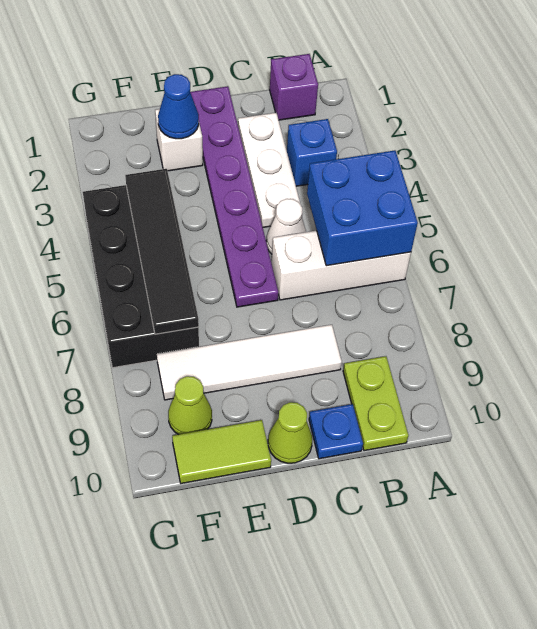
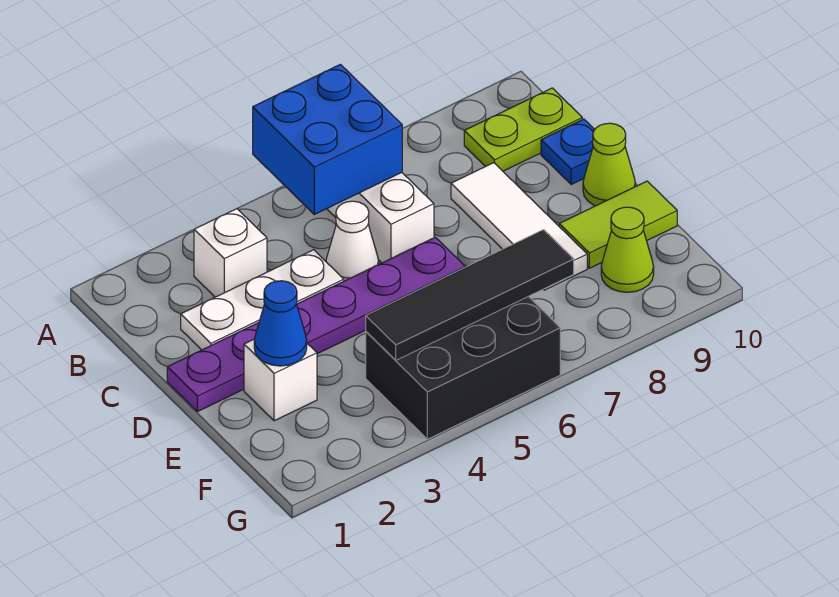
purple brick B1 level 1 -> none
blue brick B3 level 1 -> white brick B3 level 1
white tile C8:F8 level 1 -> white tile C8:E8 level 1
lime tile E10:F10 level 1 -> lime tile E9:E10 level 1
black brick F4:G7 level 1 -> black brick F4:G6 level 1

